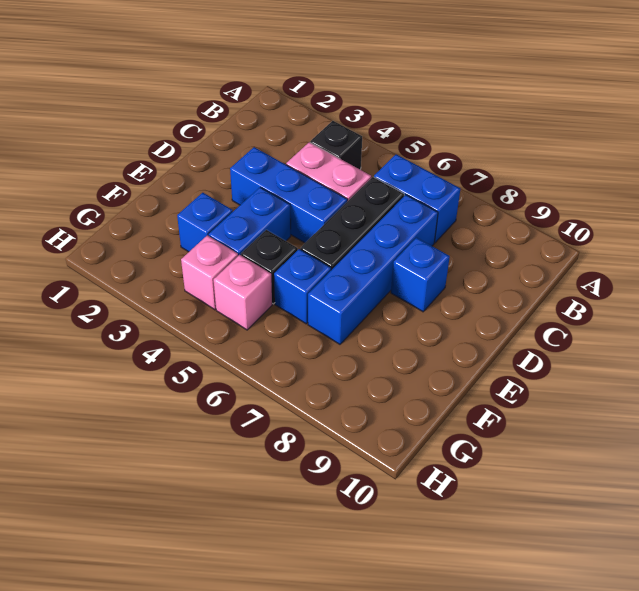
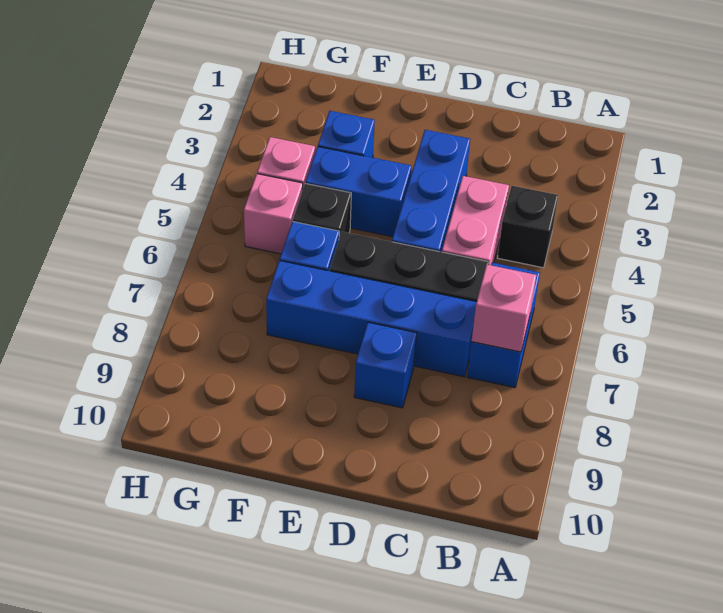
none -> pink brick B7 level 2

